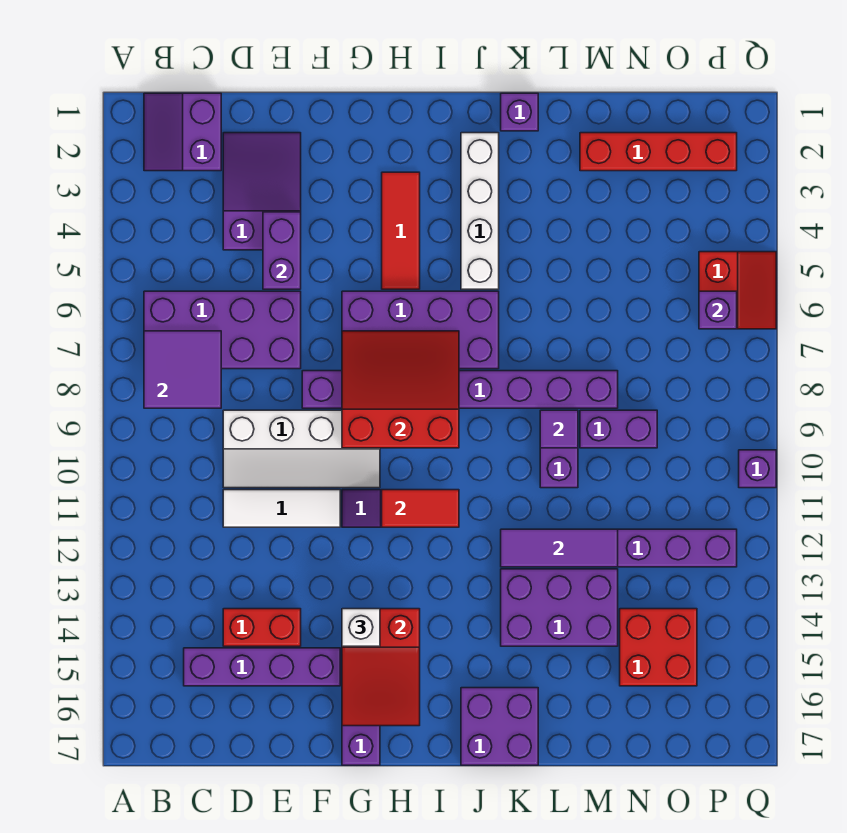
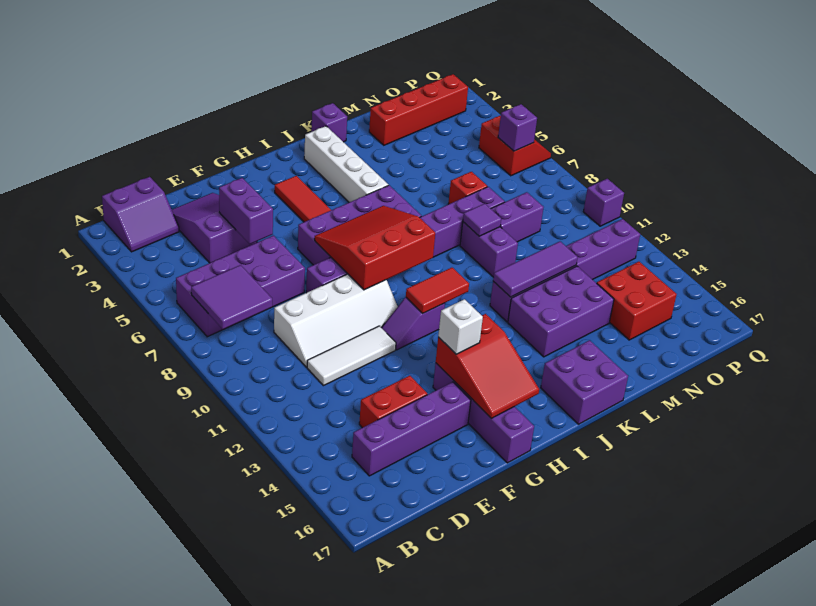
purple slope B1:C2 level 1 top C -> purple slope B1:C2 level 1 top 1
none -> red brick M7 level 1

